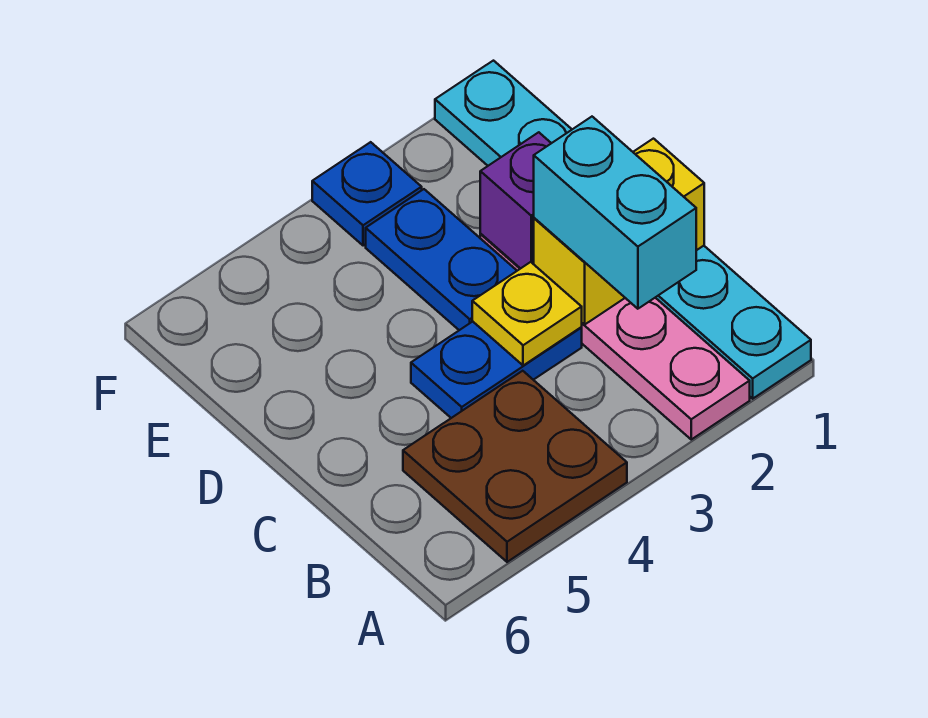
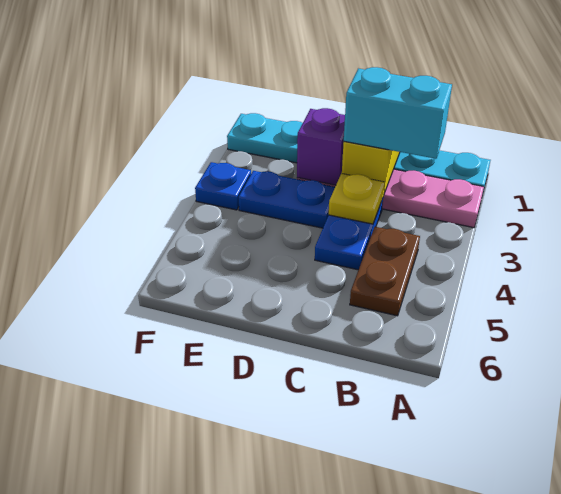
brown plate A4:B5 level 1 -> brown plate B4:B5 level 1

